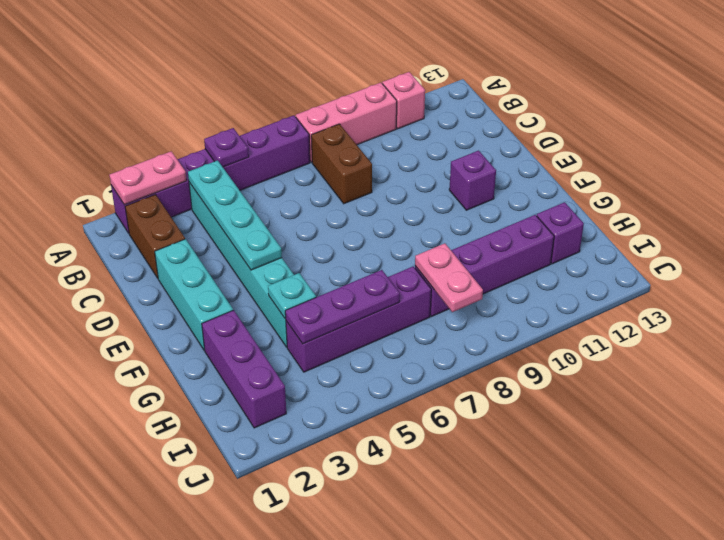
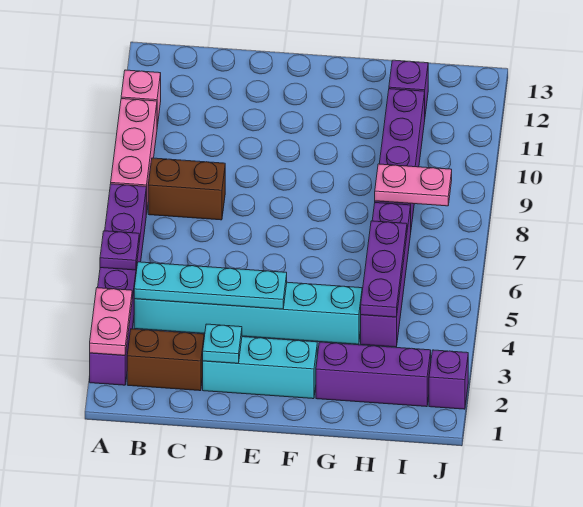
purple brick E11 level 1 -> purple brick J2 level 1
cyan plate G4 level 2 -> cyan plate D2 level 2

